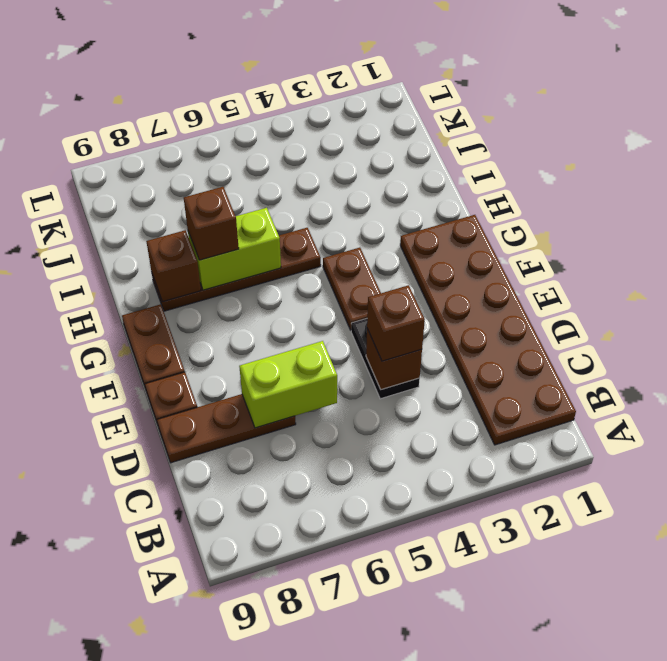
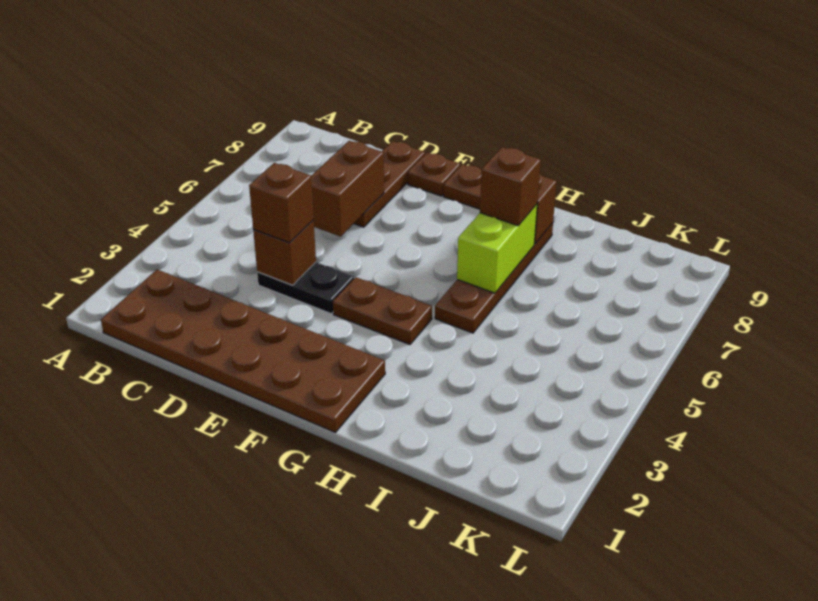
lime brick D6:D7 level 2 -> brown brick D6:D7 level 2

